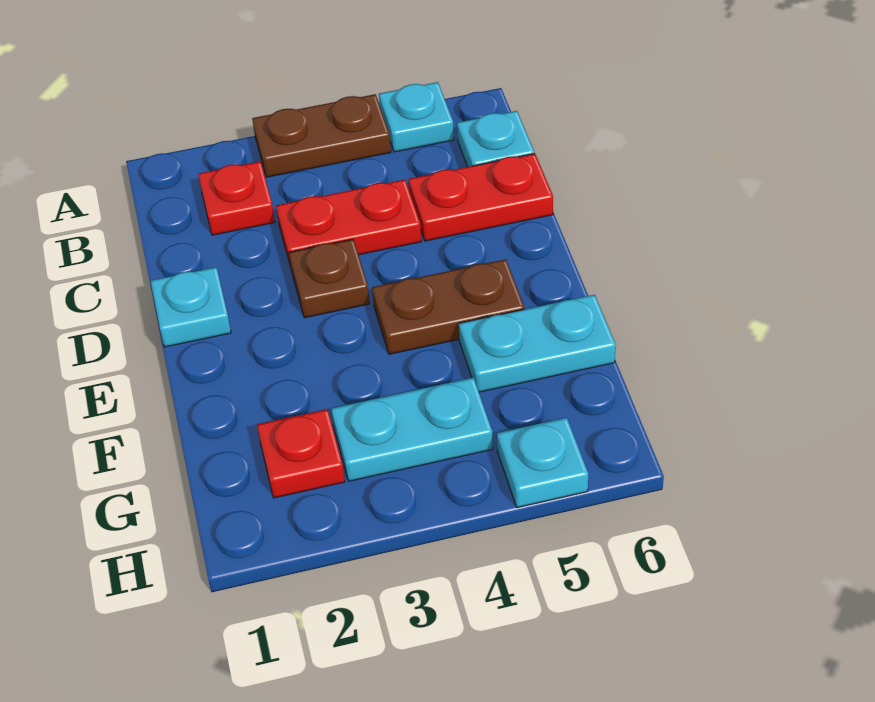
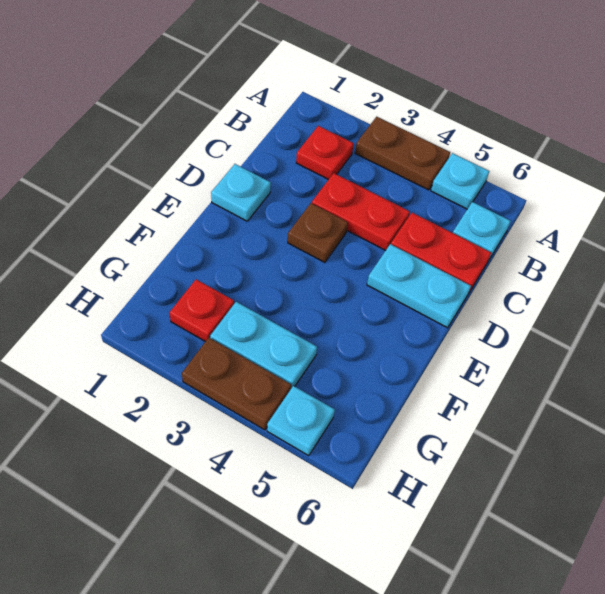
brown plate E4:E5 level 1 -> brown plate H3:H4 level 1
cyan plate F5:F6 level 1 -> cyan plate D5:D6 level 1

